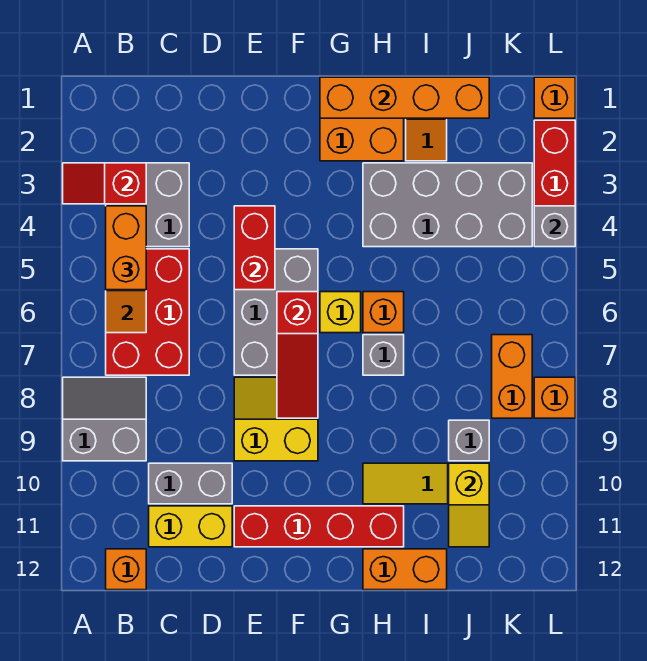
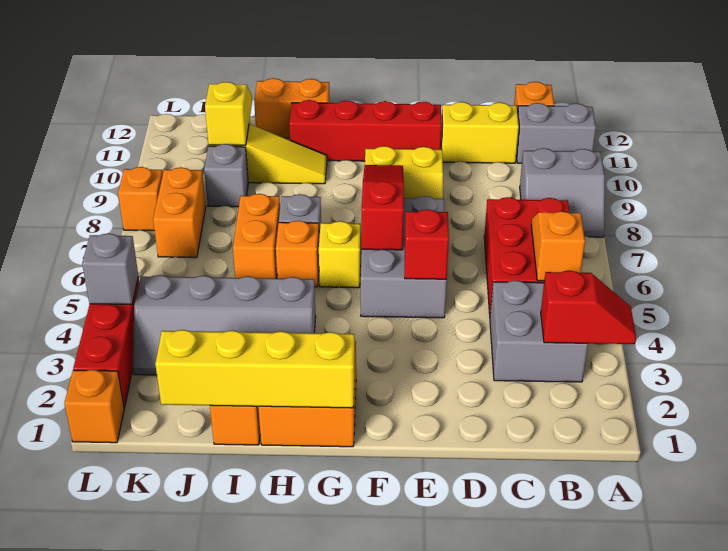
orange brick B4:B5 level 3 -> orange brick I6:I7 level 1
grey brick C10:D10 level 1 -> grey brick A11:B11 level 1
red brick E4:E5 level 2 -> red brick E5 level 2
orange brick G1:J1 level 2 -> yellow brick G1:J1 level 2
grey brick H3:K4 level 1 -> grey slope H3:K4 level 1 top 4

